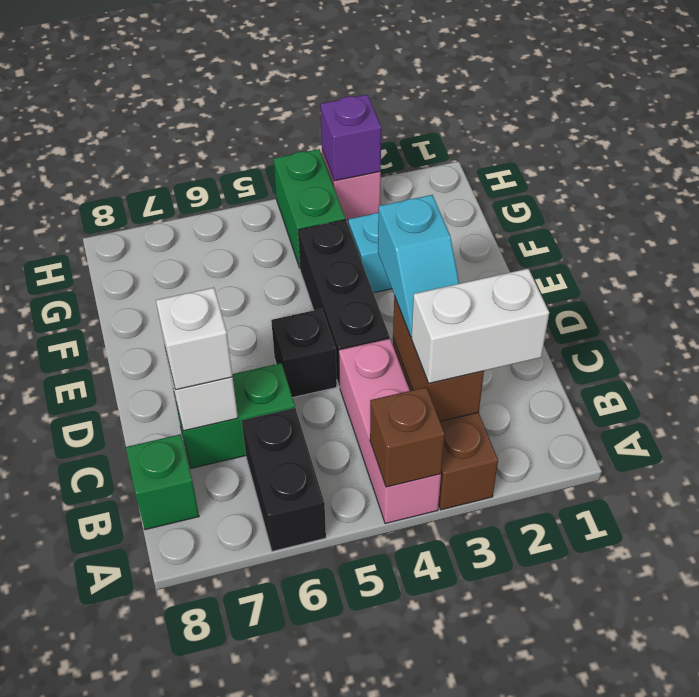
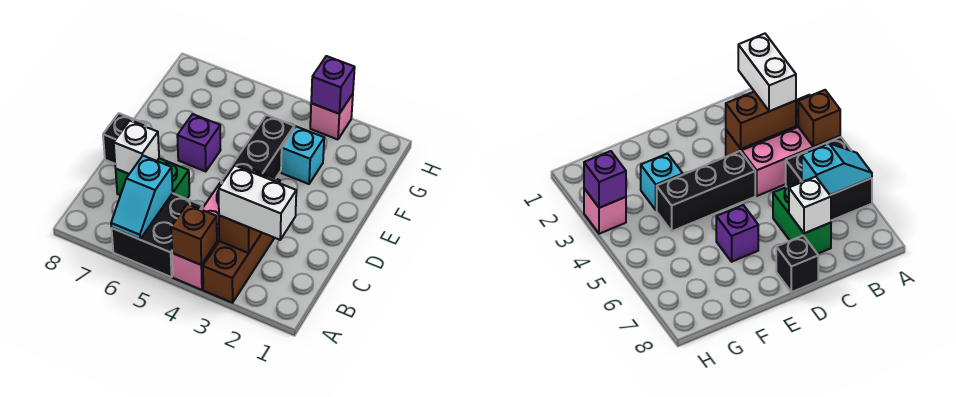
black brick A6:B6 level 1 -> black brick A5:B6 level 1
green brick B8 level 1 -> none
cyan slope C3:D3 level 3 top D -> cyan slope A6:B6 level 2 top B
white brick C7 level 3 -> none
black brick D5 level 1 -> black brick D8 level 1
none -> purple brick E6 level 1
green brick G4:H4 level 1 -> none

